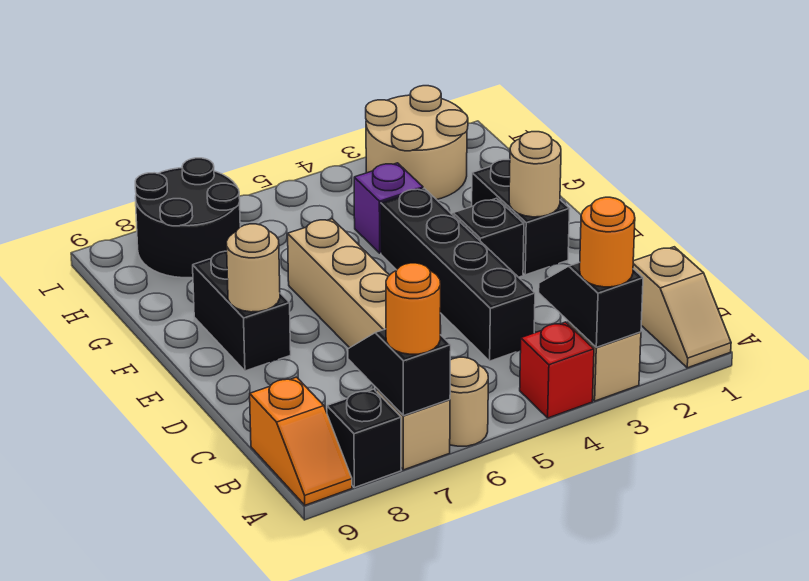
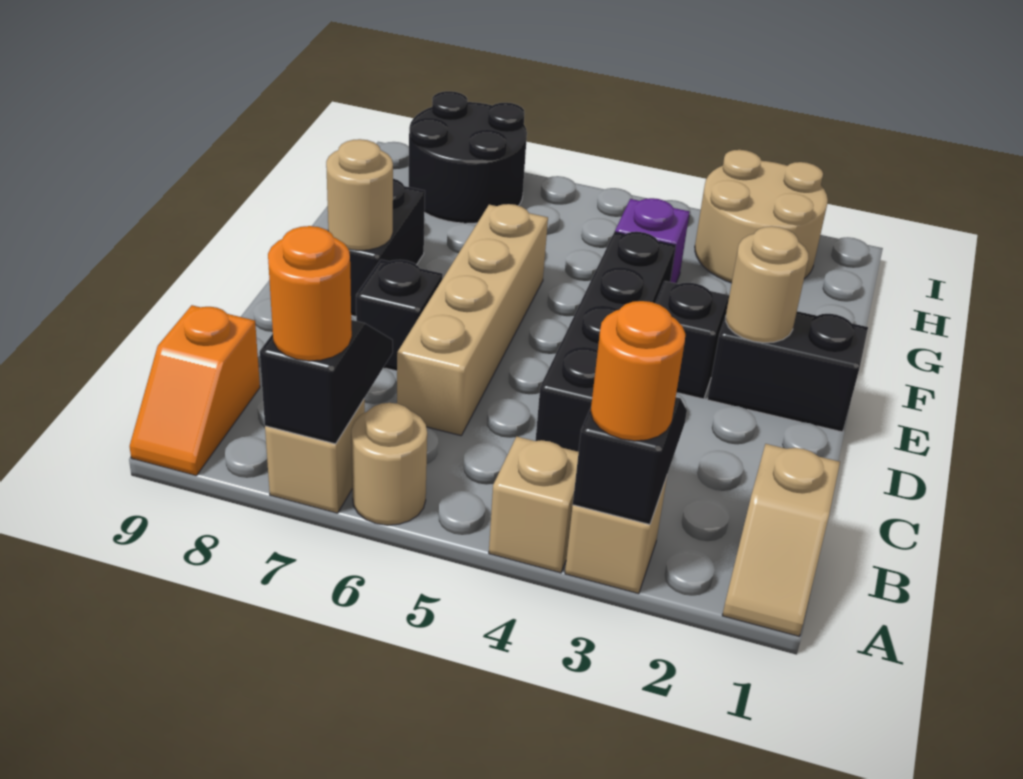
red brick A4 level 1 -> tan brick A4 level 1
black brick A8 level 1 -> black brick D7 level 1
black brick E2:F2 level 1 -> black brick E1:E2 level 1

